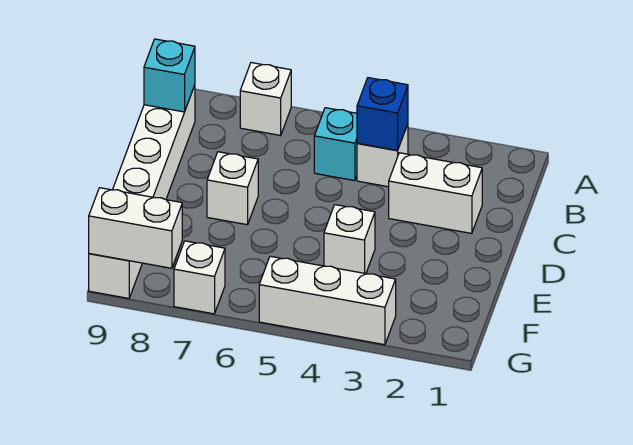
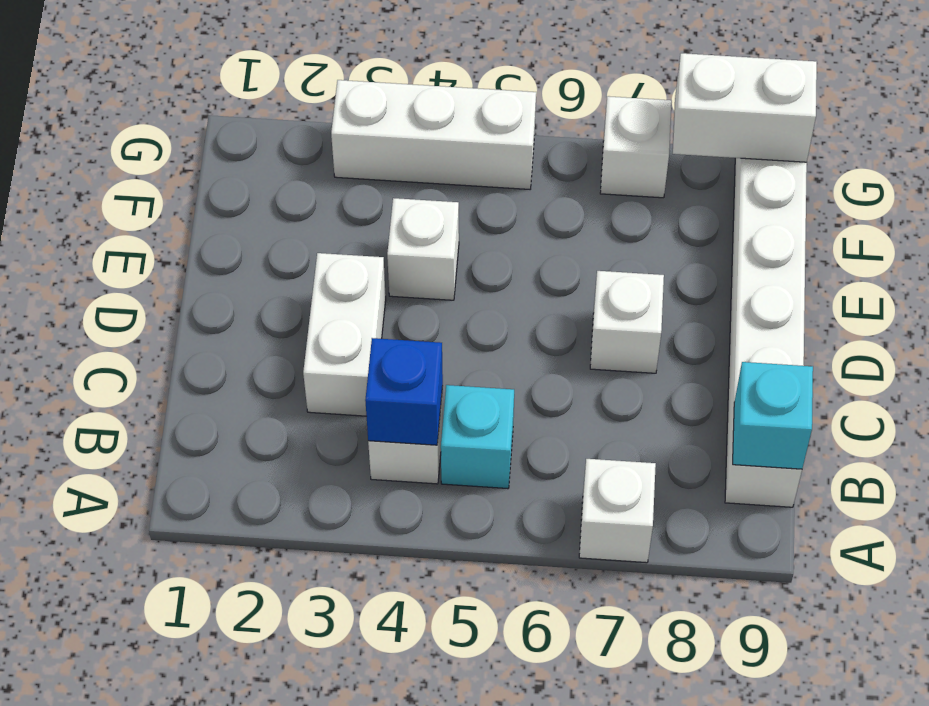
white brick C2:C3 level 1 -> white brick C3:D3 level 1

